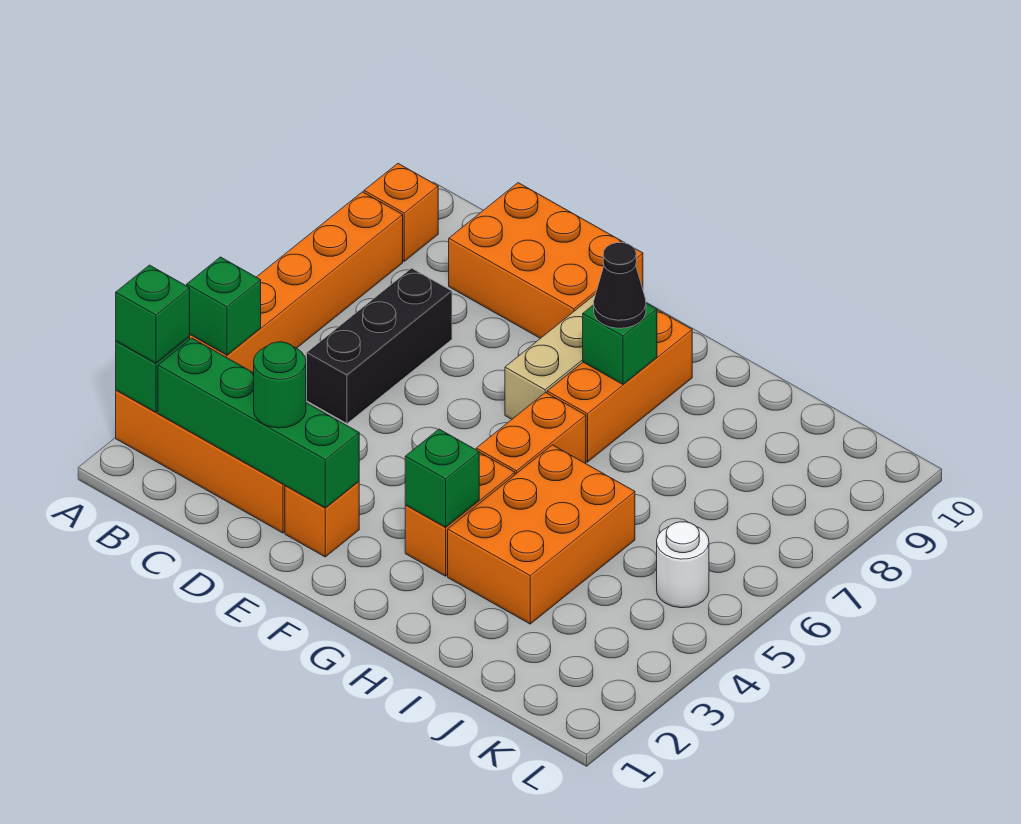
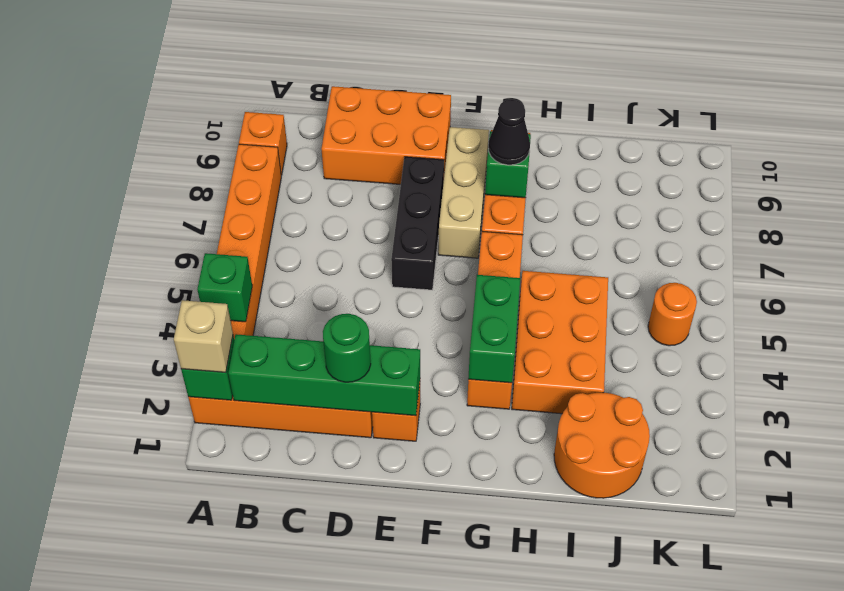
green brick A2 level 3 -> tan brick A2 level 3
black brick C5:C7 level 1 -> black brick E6:E8 level 1
green brick G3 level 2 -> green brick G3:G4 level 2
none -> orange round brick I1:J2 level 1
white round brick K5 level 1 -> orange round brick K5 level 1

